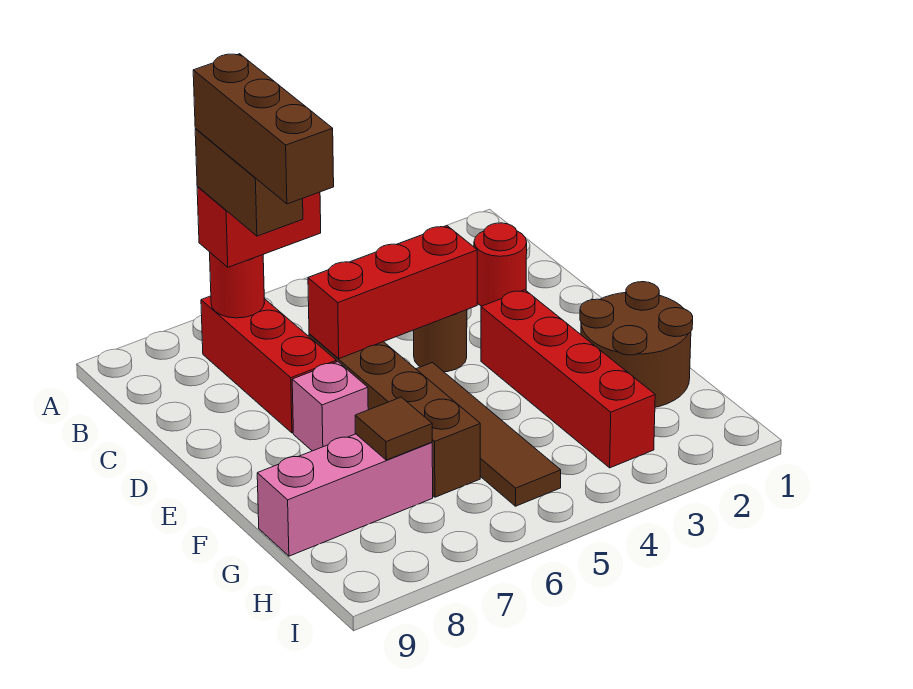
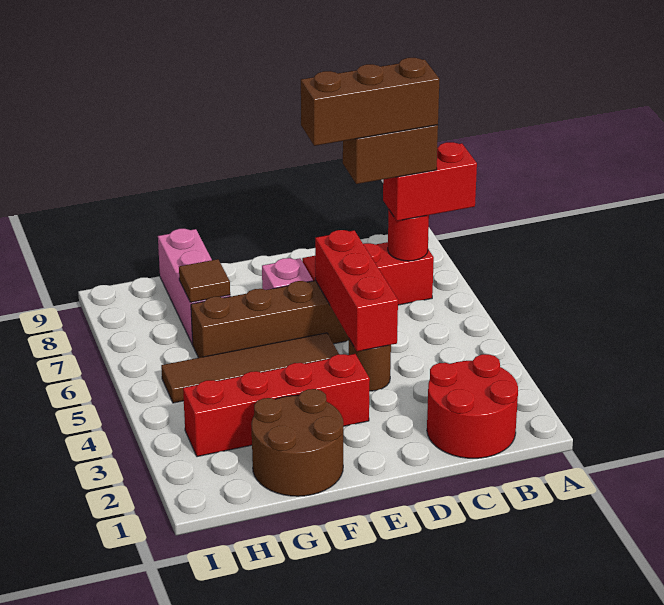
red brick B6:B7 level 3 -> red brick A7:B7 level 3
red round brick C2 level 1 -> red round brick B1:C2 level 1

